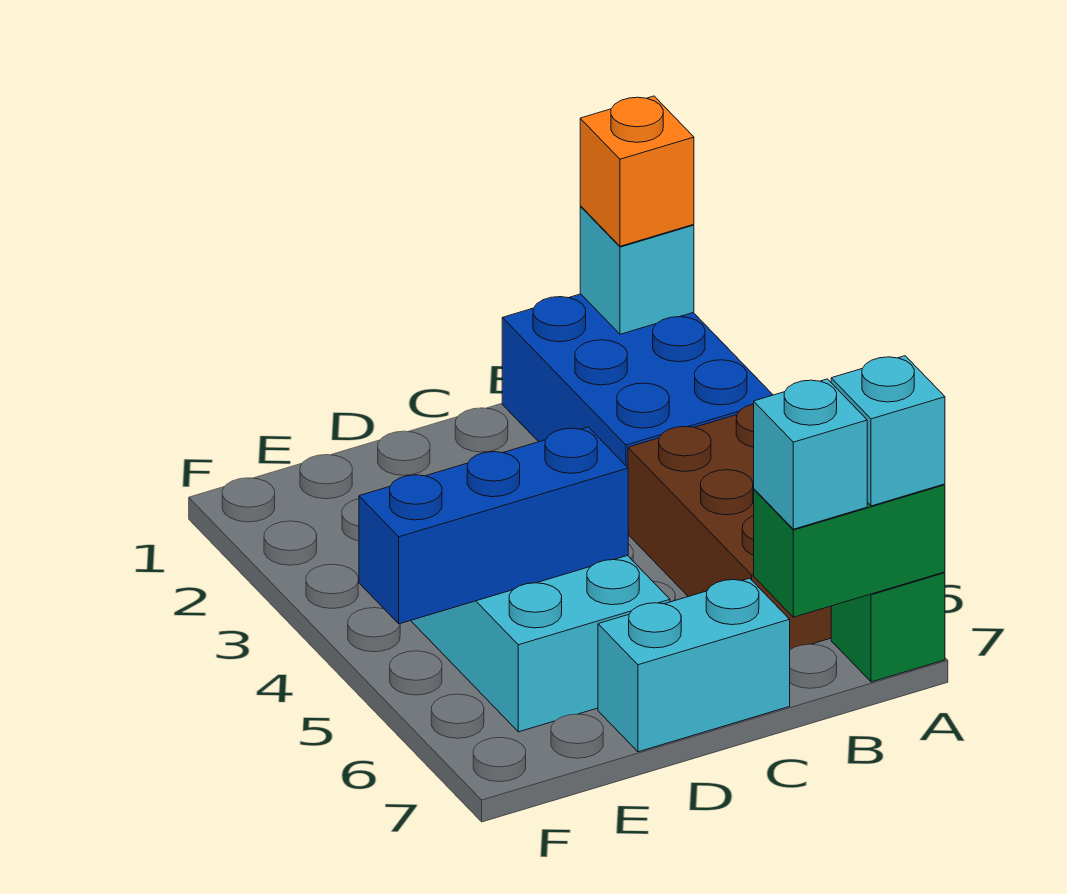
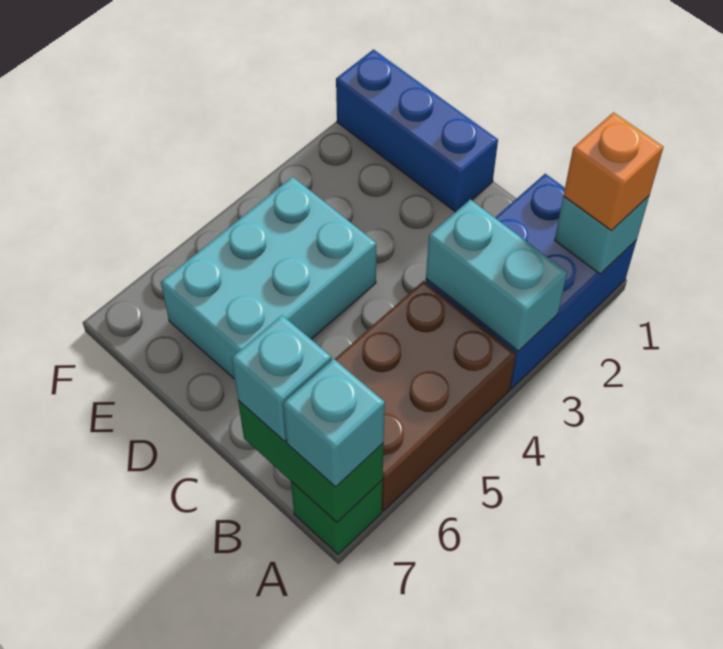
cyan brick C7:D7 level 1 -> cyan brick A3:B3 level 2
blue brick D5:F5 level 2 -> blue brick D1:F1 level 1

